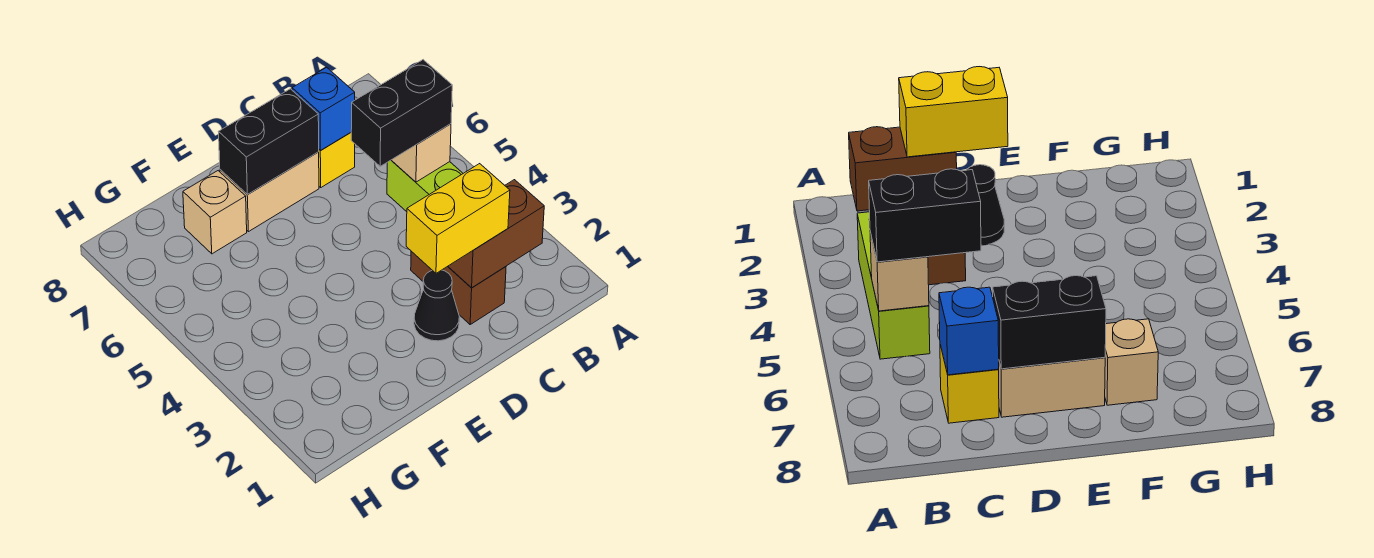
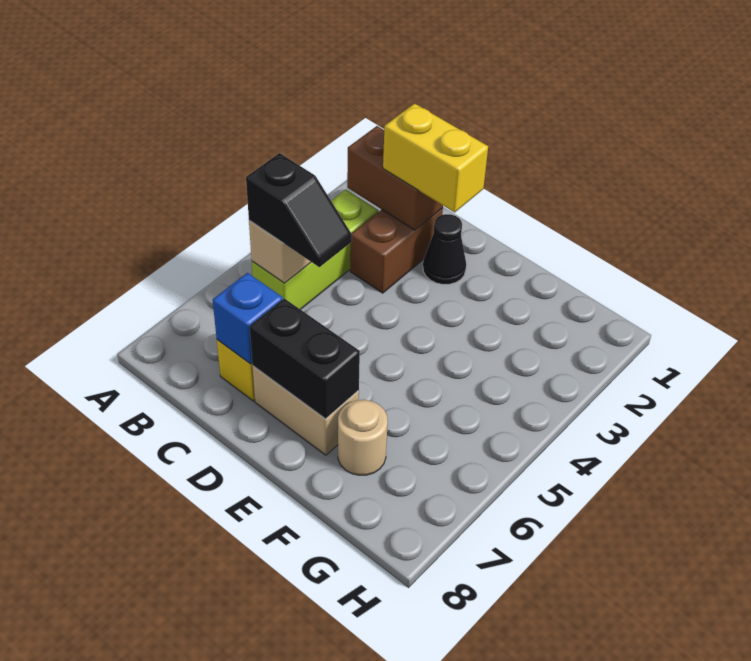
black brick B5:C5 level 3 -> black slope B5:C5 level 3 top B
tan brick F7 level 1 -> tan round brick F7 level 1

